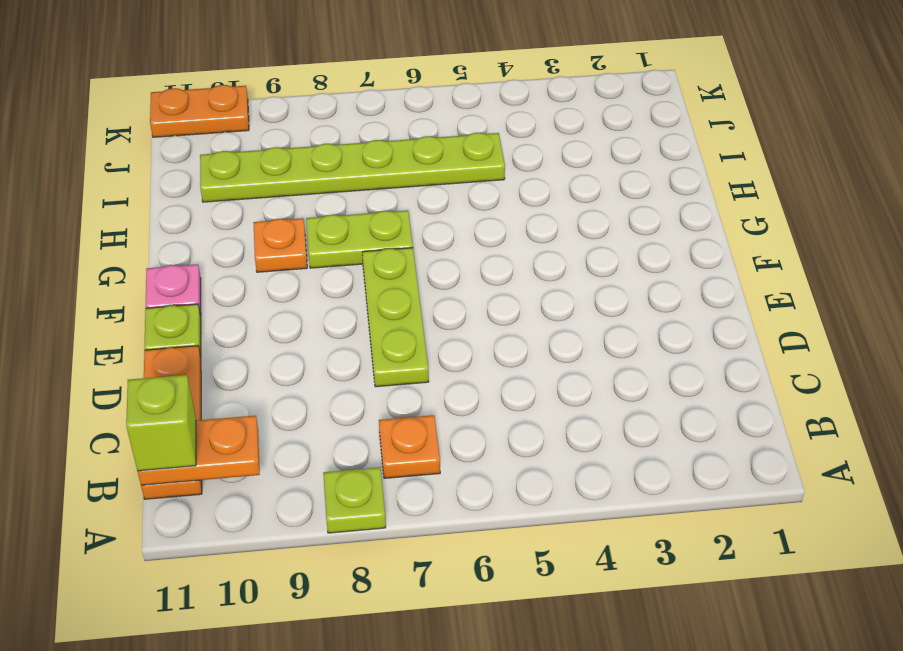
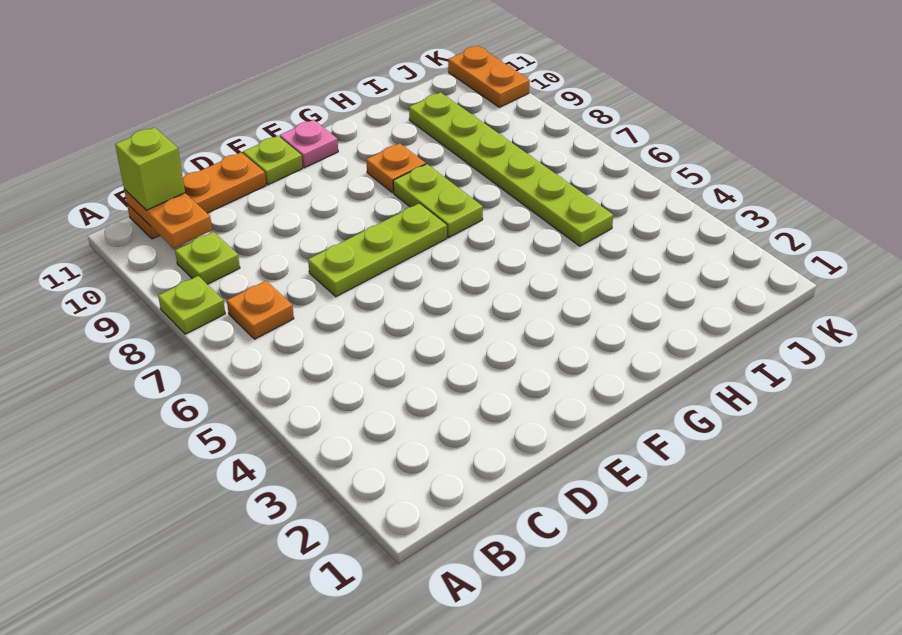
none -> lime plate B9 level 1

